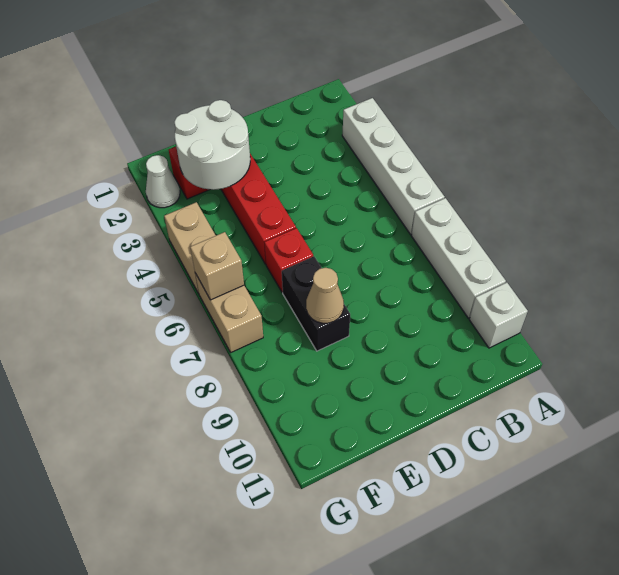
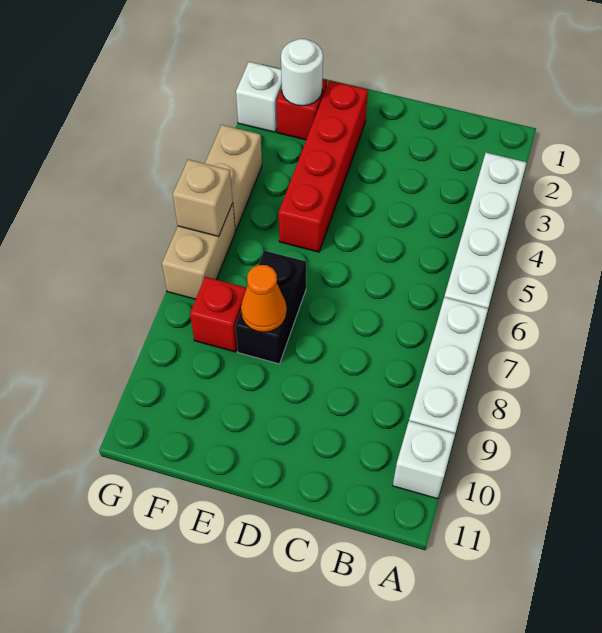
white round brick E2:F3 level 2 -> white round brick F2 level 2
red brick E6 level 1 -> red brick F8 level 1
tan cone E8 level 2 -> orange cone E8 level 2
white cone G2 level 1 -> white brick G2 level 1

